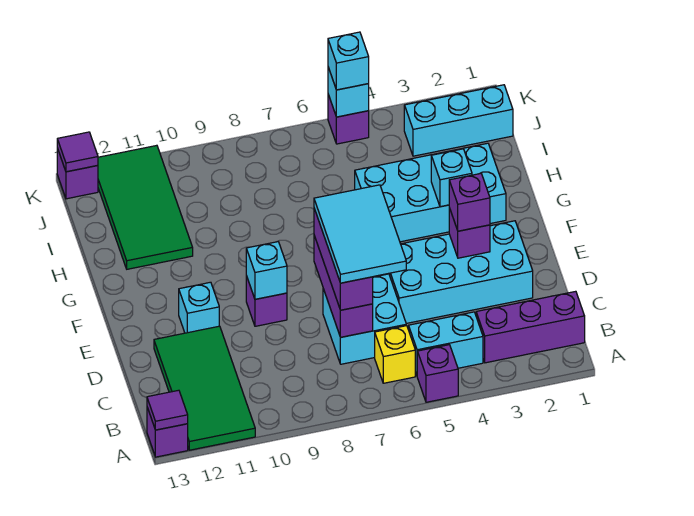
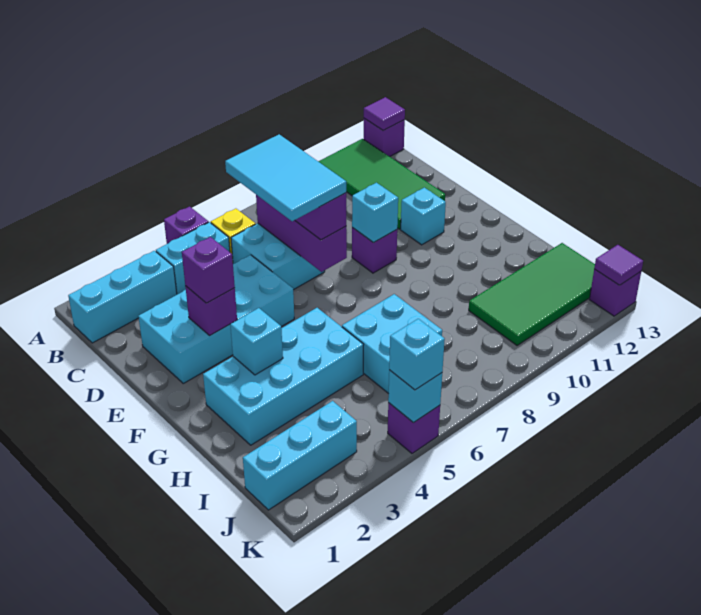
purple brick B1:B3 level 1 -> cyan brick B1:B3 level 1
none -> cyan brick H6:I7 level 1
green tile H11:K12 level 1 -> green tile I10:J13 level 1

